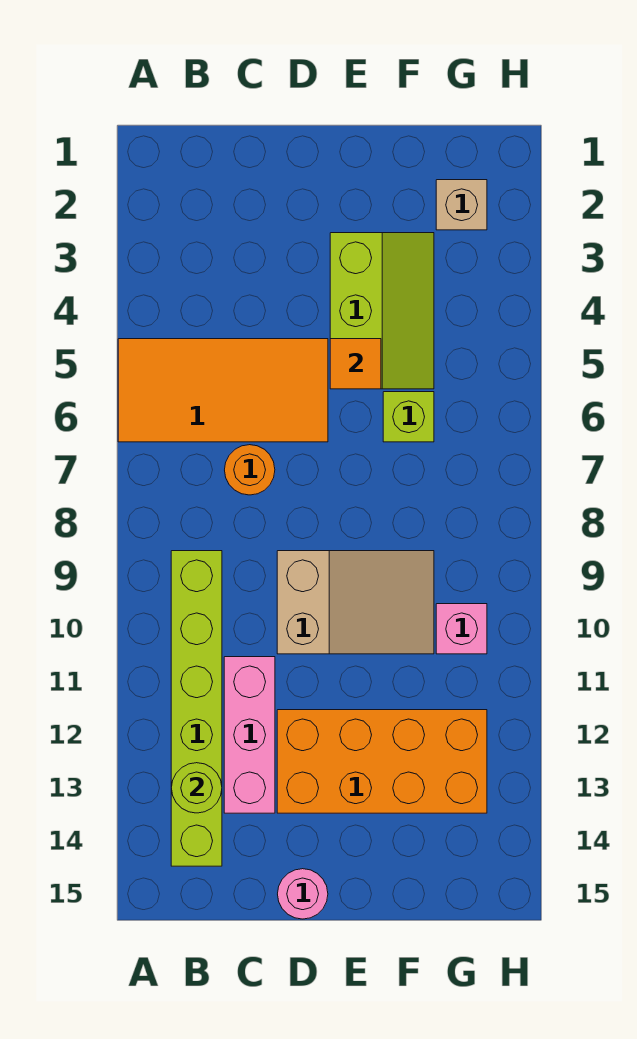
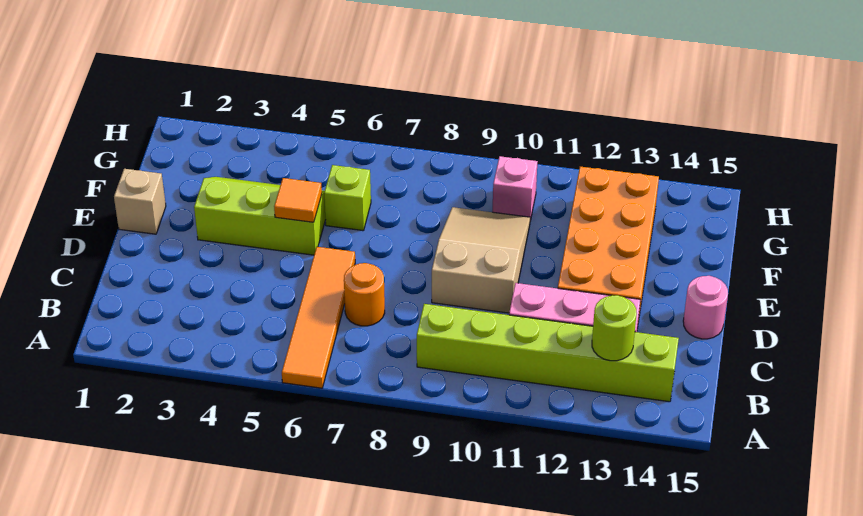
orange tile A5:D6 level 1 -> orange tile A6:D6 level 1
tan brick G2 level 1 -> tan brick E1 level 1

